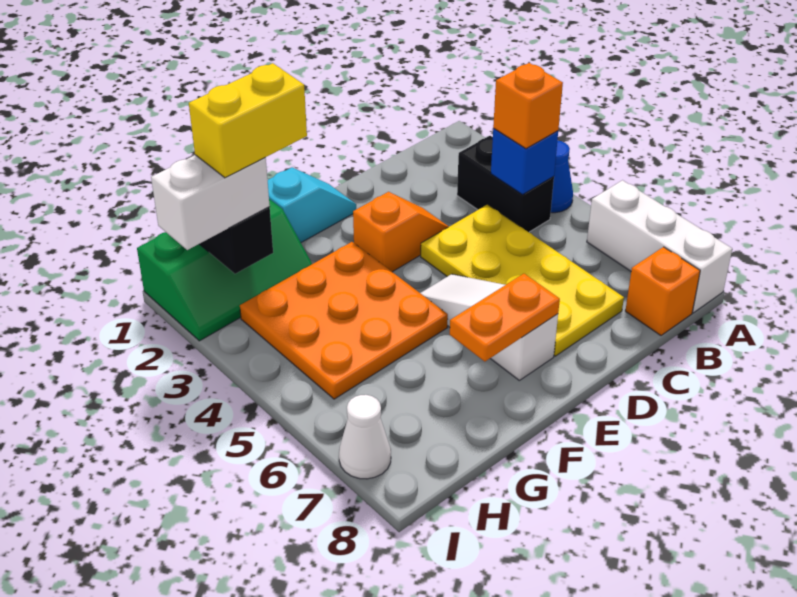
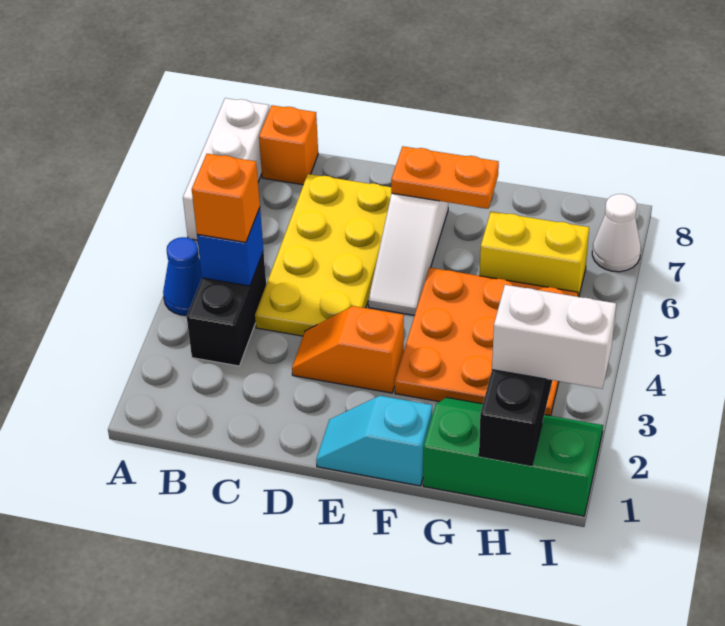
yellow brick G2:H2 level 4 -> yellow brick G6:H6 level 1

